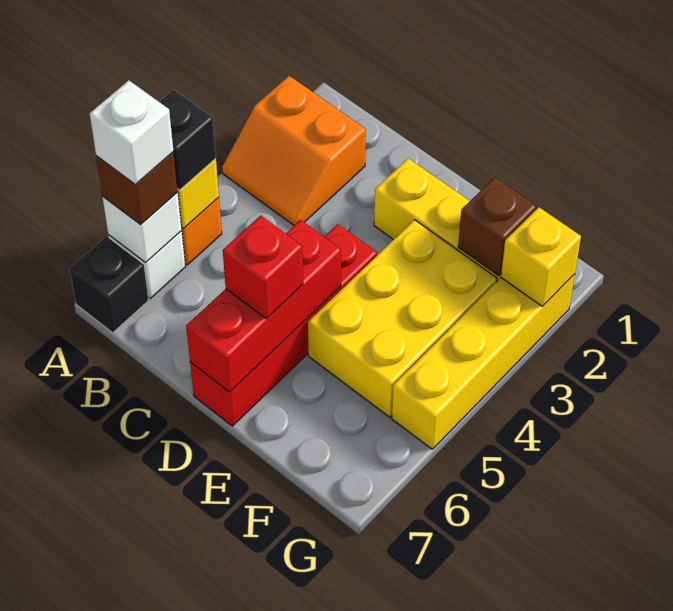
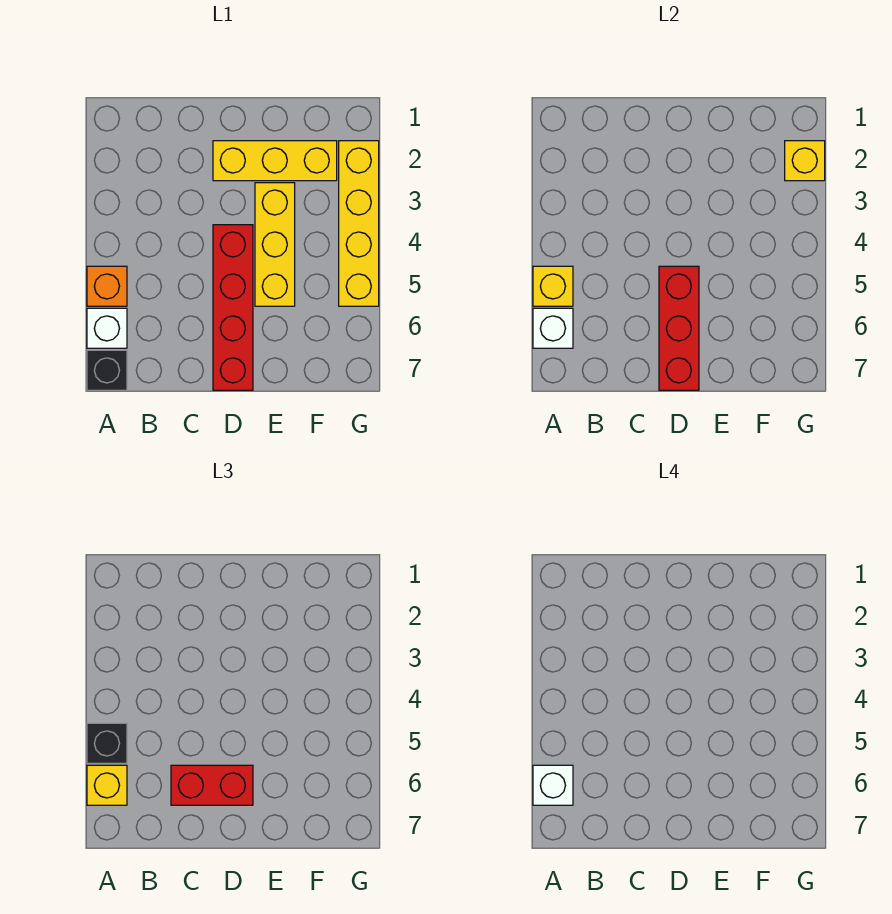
orange slope A2:B3 level 1 top 2 -> none
brown brick A6 level 3 -> yellow brick A6 level 3
red brick D6 level 3 -> red brick C6:D6 level 3
yellow brick E3:F5 level 1 -> yellow brick E3:E5 level 1
brown brick F2 level 2 -> none

